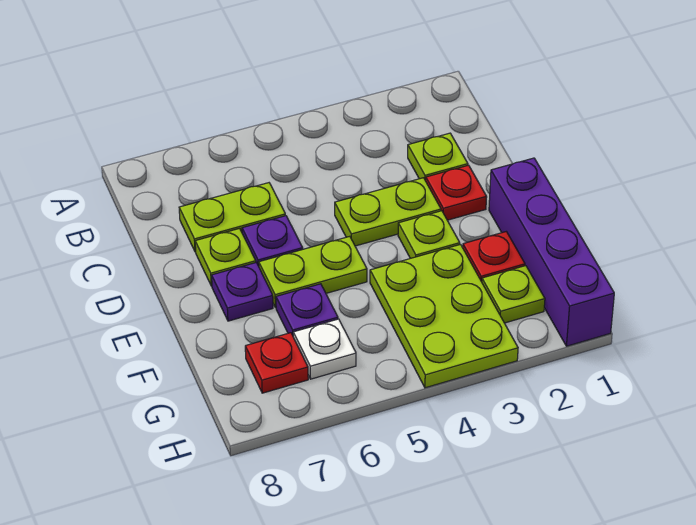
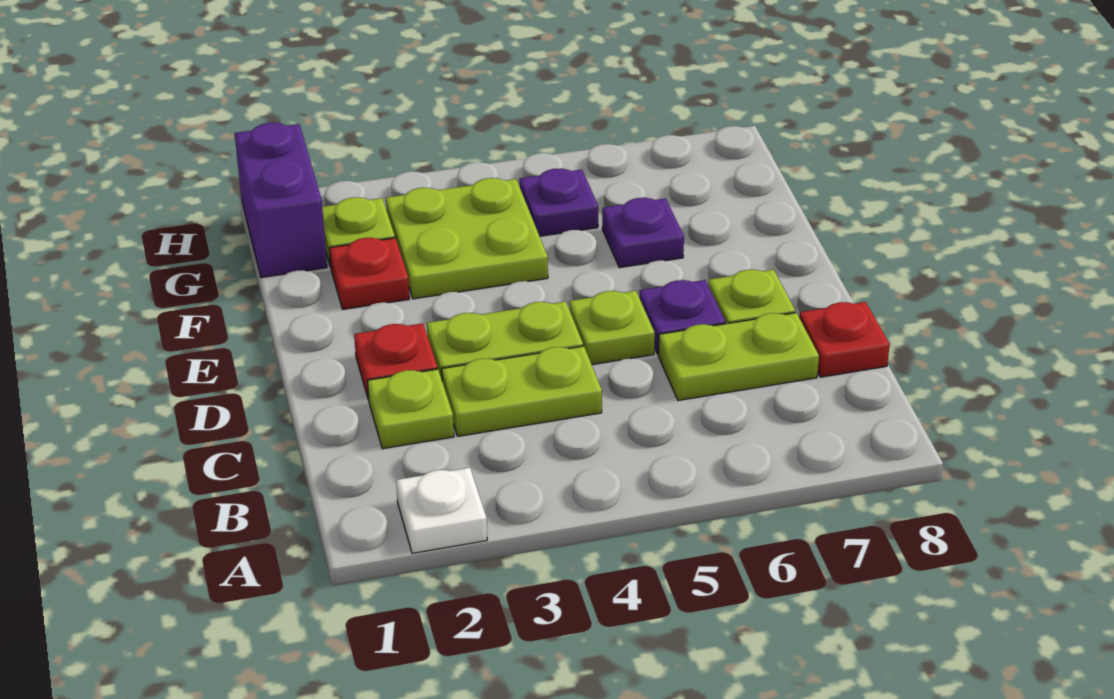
purple brick E1:H1 level 1 -> purple brick G1:H1 level 1
lime plate E3 level 1 -> lime plate D5 level 1
lime plate E5:E6 level 1 -> lime plate C3:C4 level 1
purple plate E7 level 1 -> purple plate G5 level 1
lime plate F3:H4 level 1 -> lime plate F3:G4 level 1
white plate G6 level 1 -> white plate A2 level 1
red plate G7 level 1 -> red plate C8 level 1

